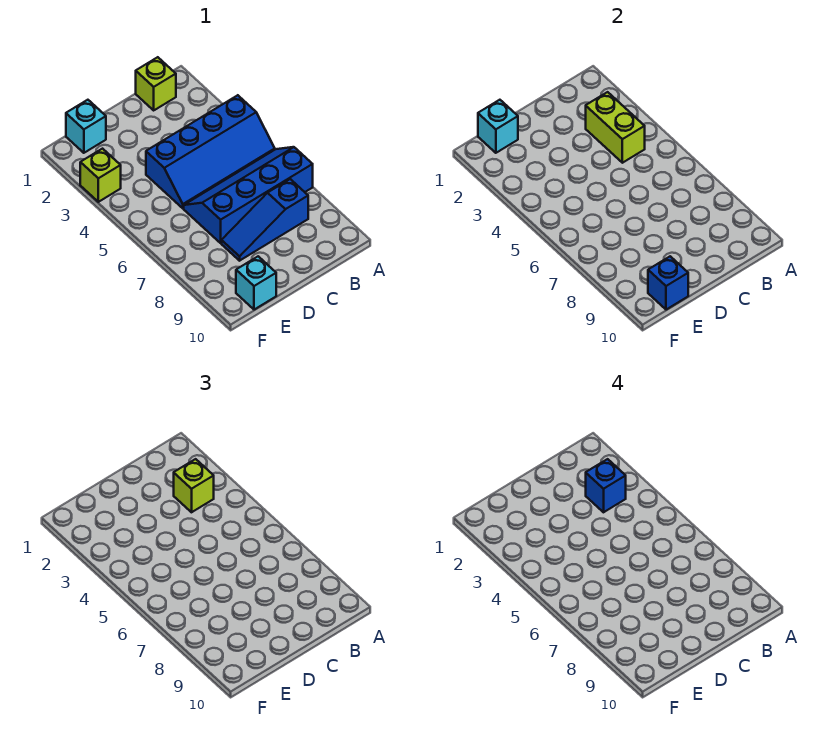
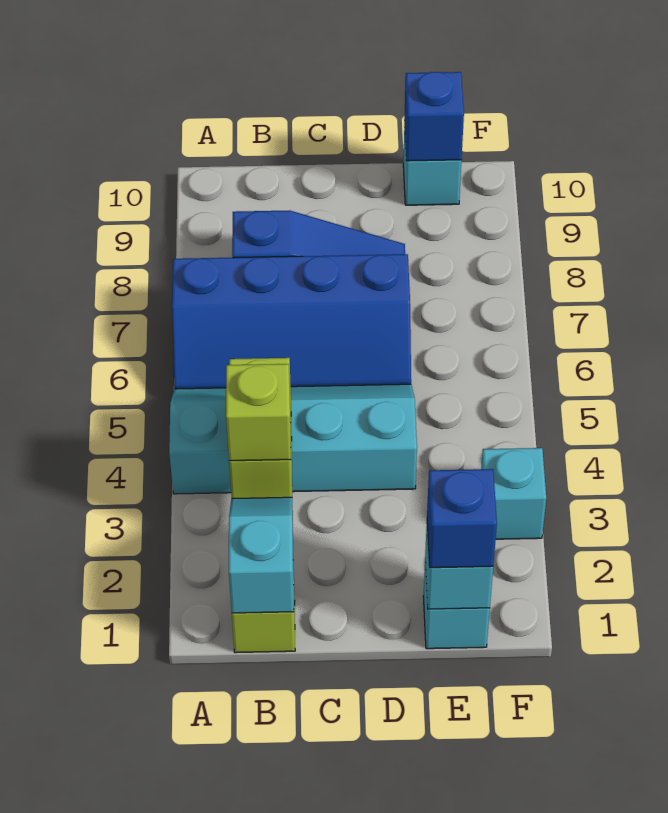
blue slope A4:D5 level 1 top 4 -> cyan slope A4:D5 level 1 top 4
none -> cyan slope B1:B2 level 2 top 1
blue brick B3 level 4 -> blue brick E1 level 3
lime brick F3 level 1 -> cyan brick F3 level 1

